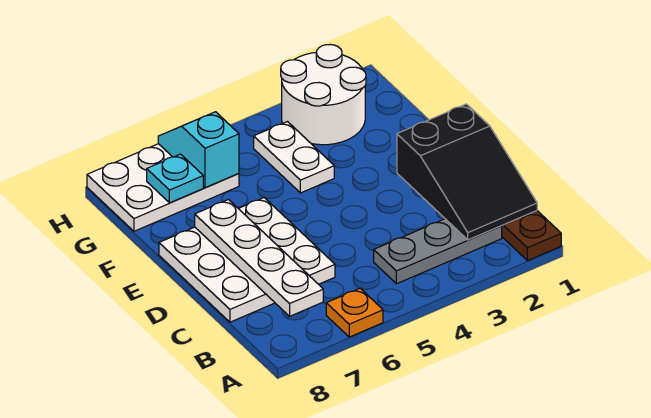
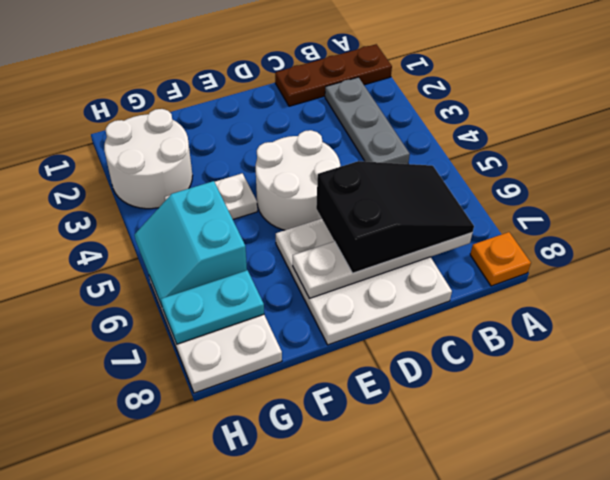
orange plate A6 level 1 -> orange plate A8 level 1
black slope B1:D2 level 2 top D -> black slope B6:D7 level 3 top D
none -> white round brick D4:E5 level 1
cyan slope G6:H6 level 2 top G -> cyan slope G5:H6 level 2 top G
cyan plate G7 level 2 -> cyan plate G7:H7 level 2

